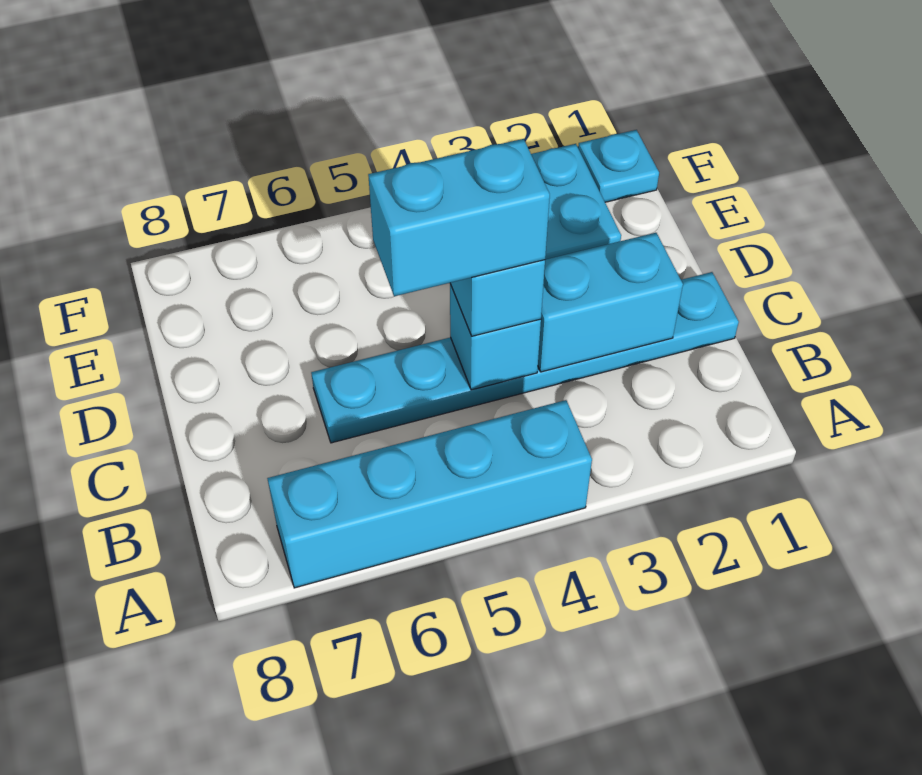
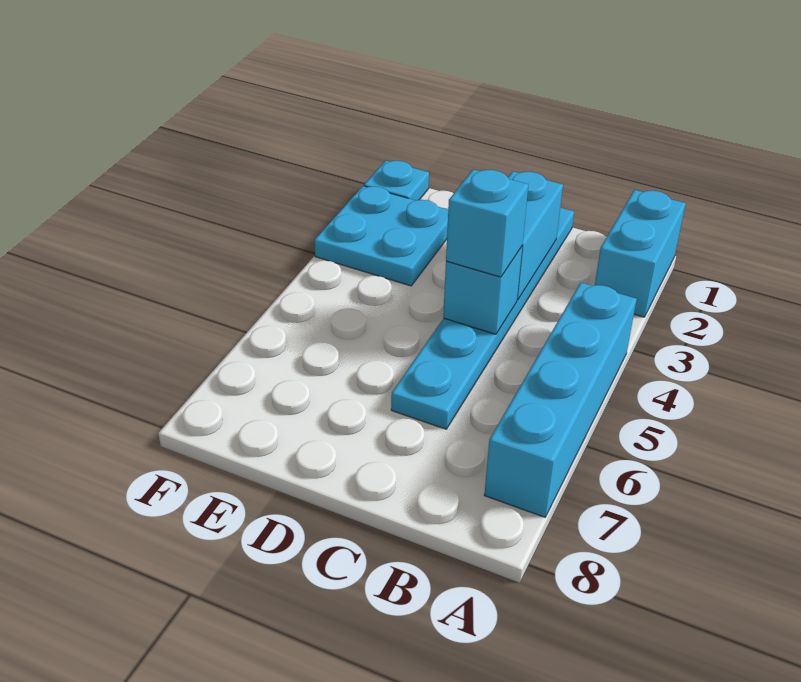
cyan brick C4:C5 level 4 -> cyan brick A1:A2 level 1

